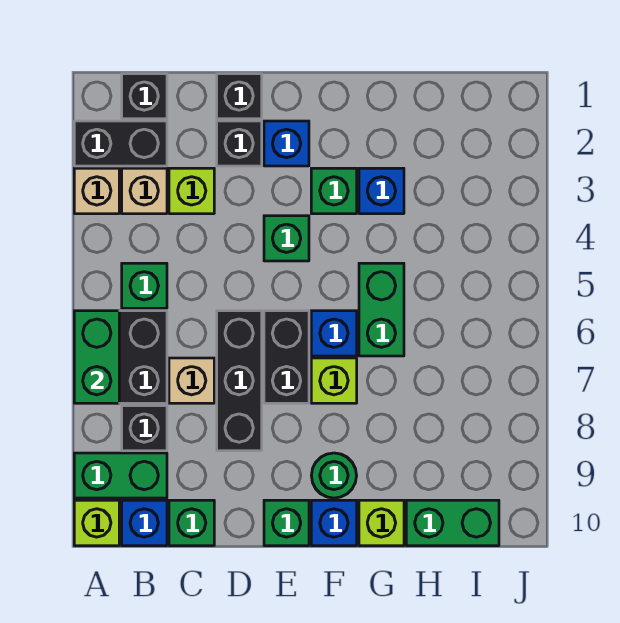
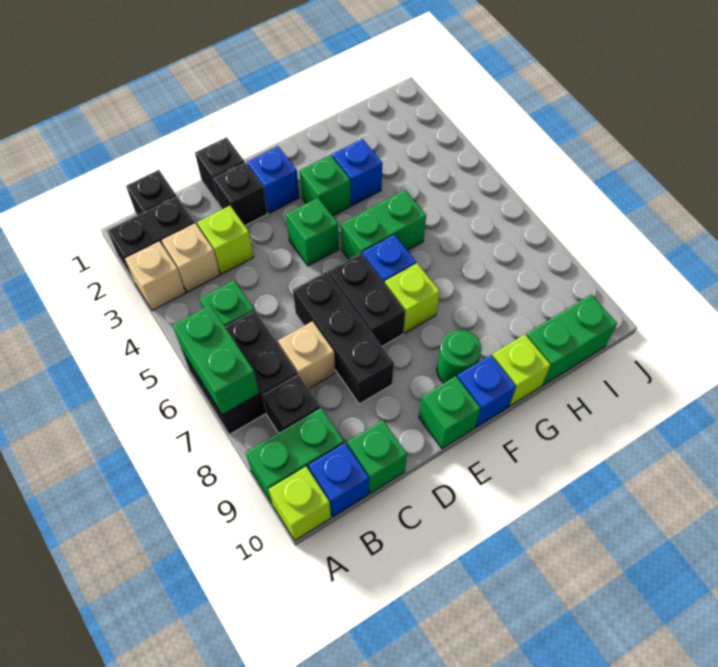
green brick G5:G6 level 1 -> green brick F5:G5 level 1

